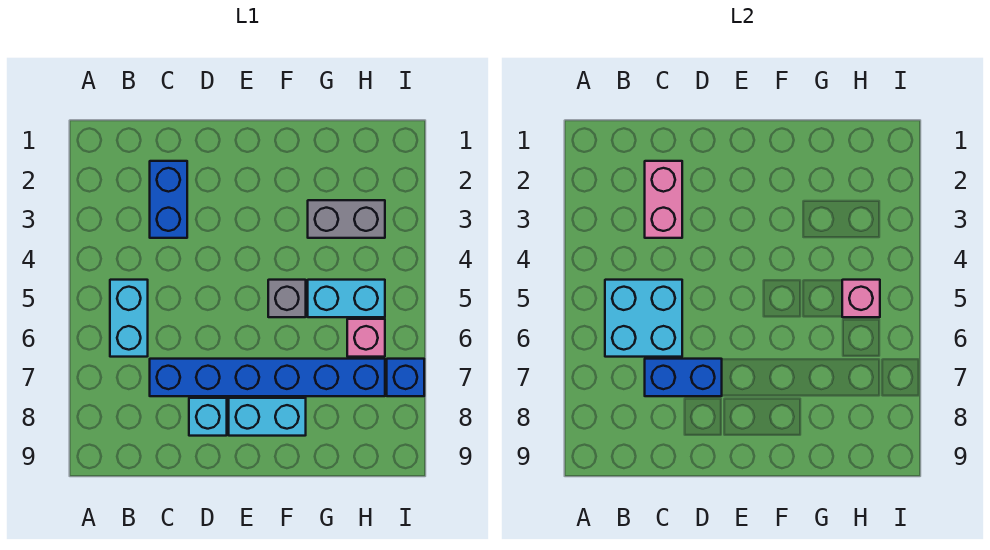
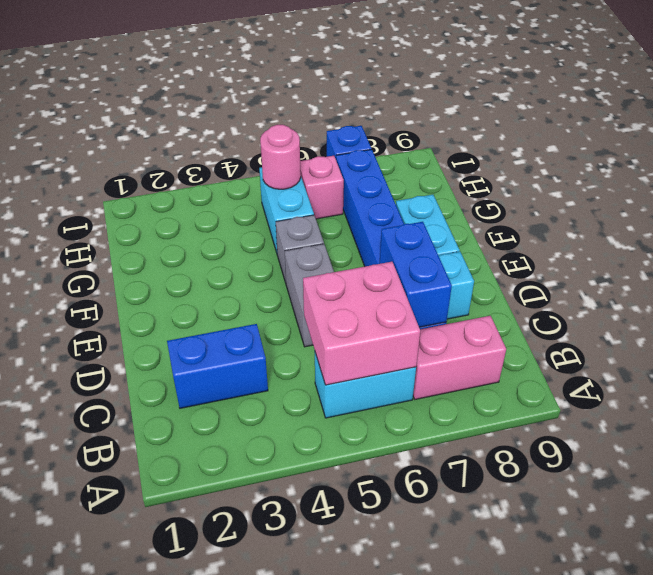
cyan brick B5:C6 level 2 -> pink brick B5:C6 level 2
pink brick C2:C3 level 2 -> pink brick B7:B8 level 1
grey brick G3:H3 level 1 -> grey brick D5:E5 level 1
pink brick H5 level 2 -> pink round brick H5 level 2

